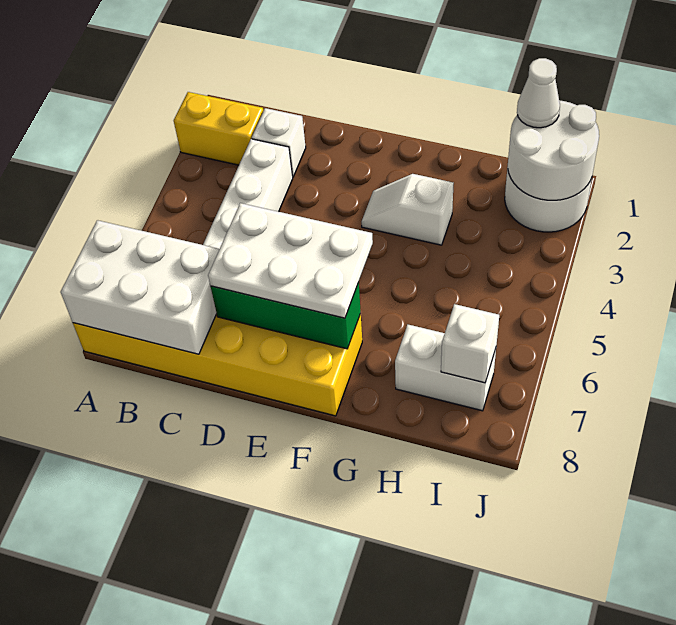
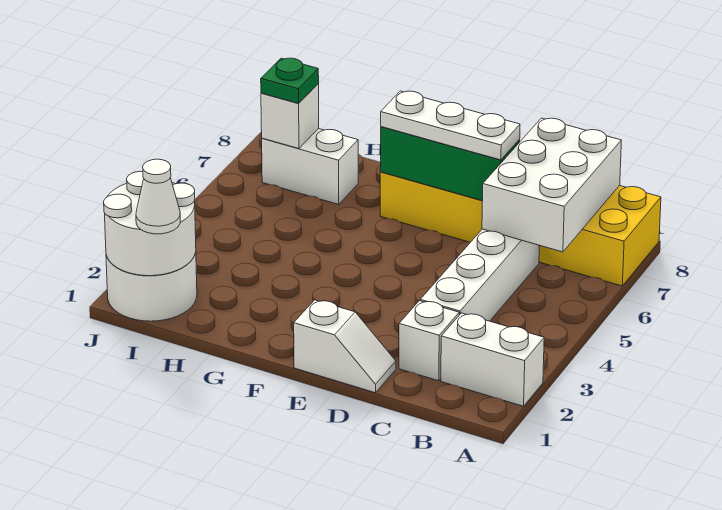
yellow brick A2:B2 level 1 -> white brick A2:B2 level 1
white brick A7:C8 level 2 -> white brick B6:C8 level 2
white plate D6:F7 level 3 -> white plate D7:F7 level 3
white slope F3:G3 level 1 top G -> white slope D1:E1 level 1 top E
none -> green plate I7 level 3

